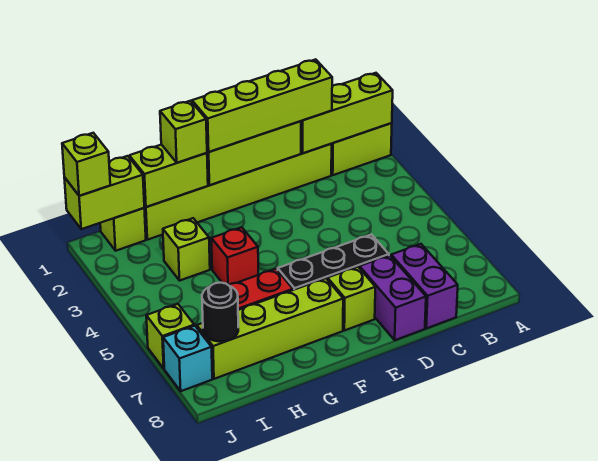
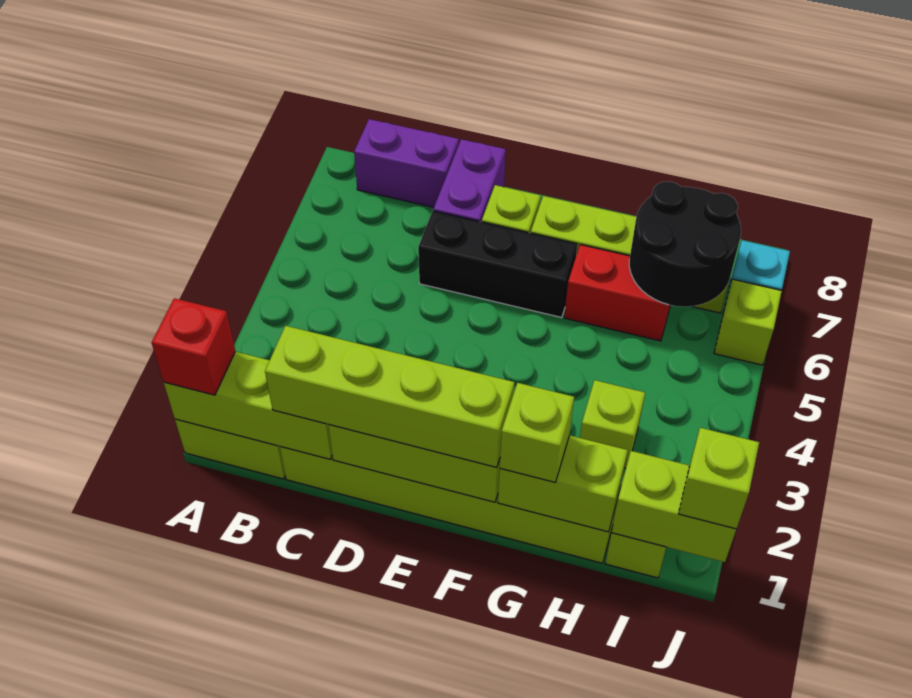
purple brick C7:C8 level 1 -> purple brick B8:C8 level 1
red brick G4 level 1 -> red brick A1 level 3
black round brick I7 level 2 -> black round brick H6:I7 level 2

